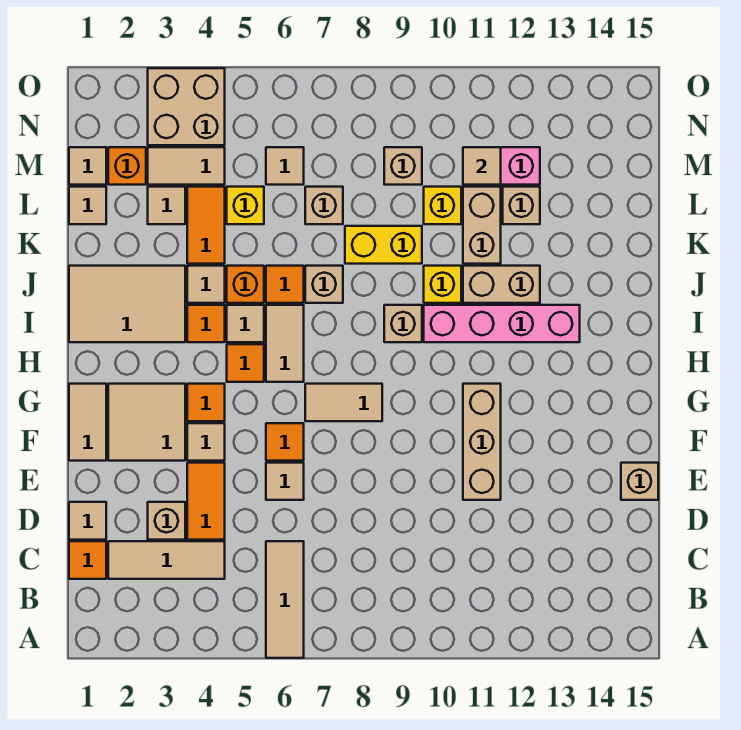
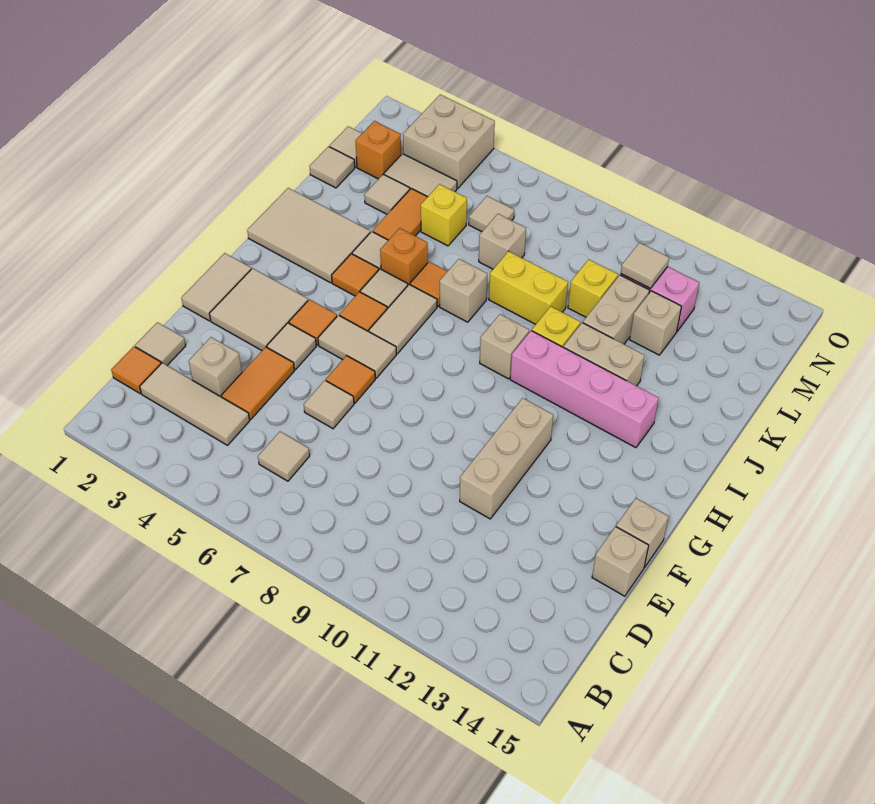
tan tile A6:C6 level 1 -> tan tile C6 level 1
tan tile G7:G8 level 1 -> tan tile G5:G6 level 1
tan brick M9 level 1 -> tan brick F15 level 1

